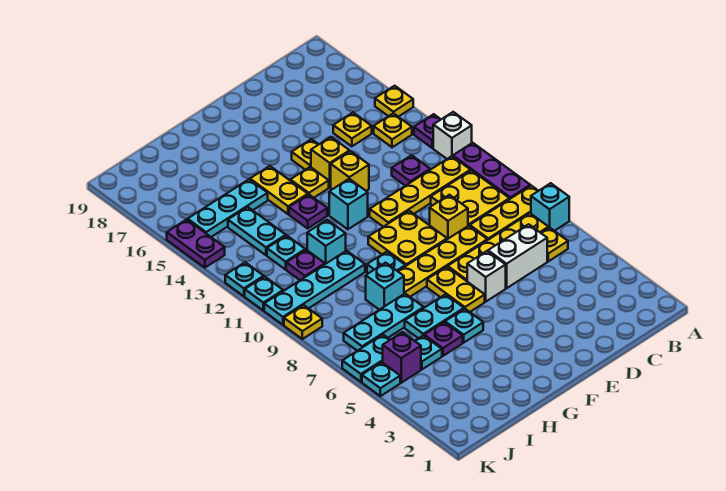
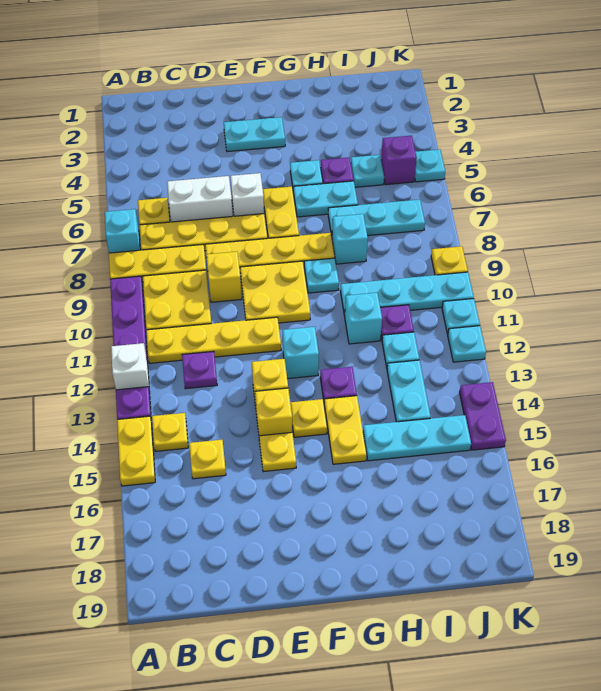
yellow plate A15 level 1 -> yellow plate A14:A15 level 1
cyan plate J6:K6 level 1 -> cyan plate E3:F3 level 1

